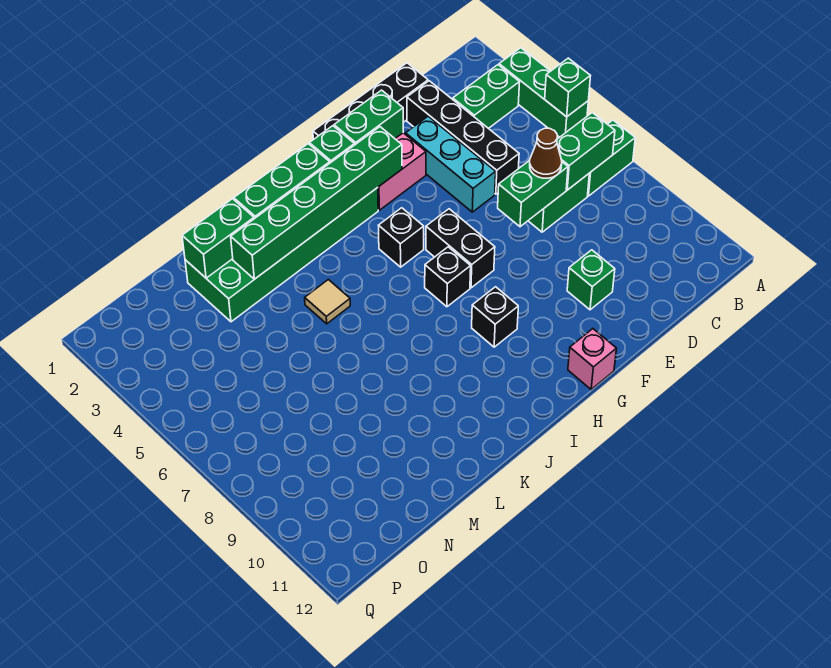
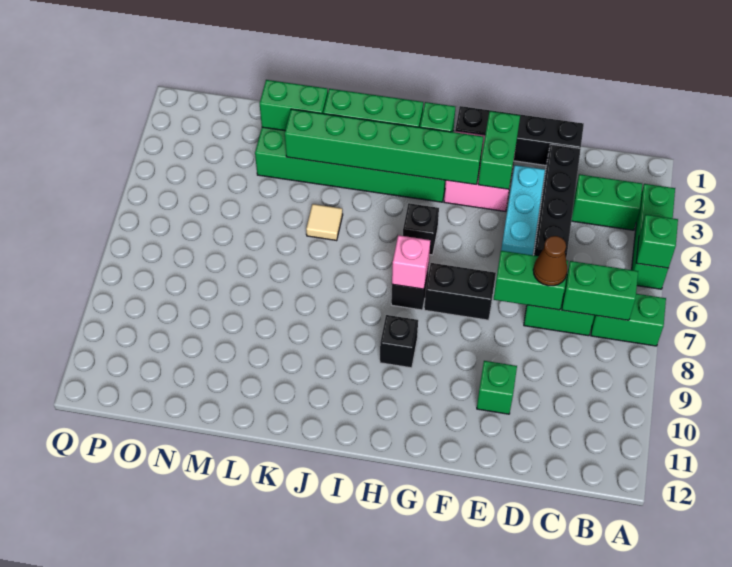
green brick F2:G2 level 2 -> green brick F2:F3 level 2
black brick G6:G7 level 1 -> black brick F7:G7 level 1
pink brick G12 level 1 -> pink brick H7 level 2

